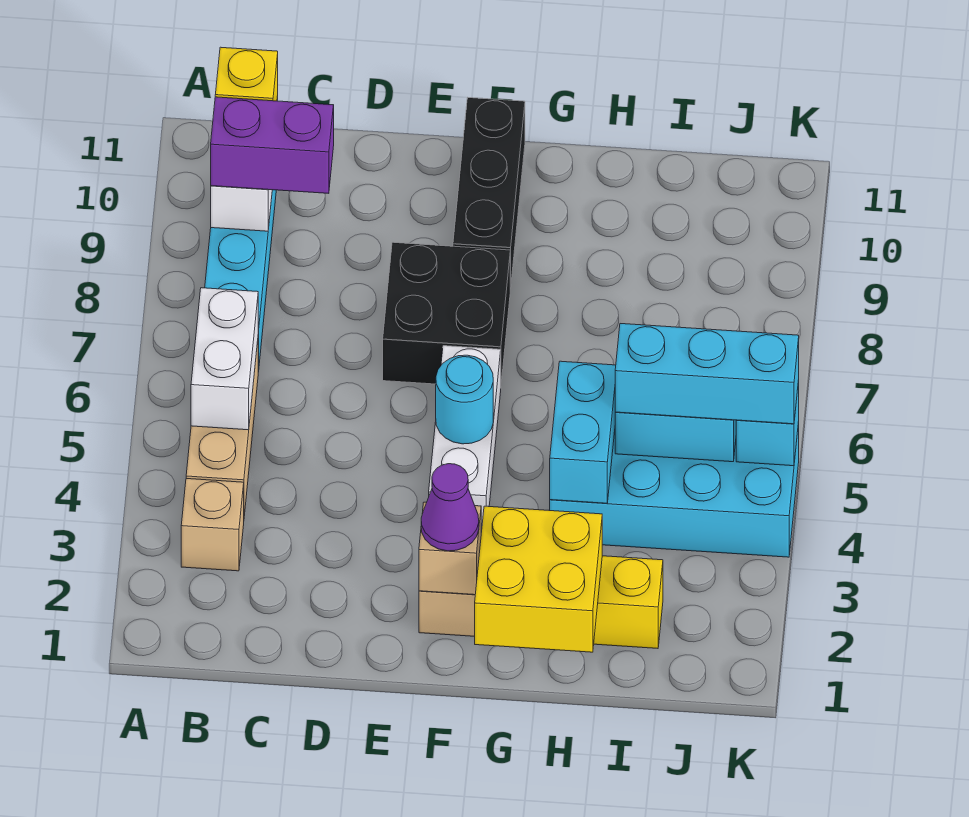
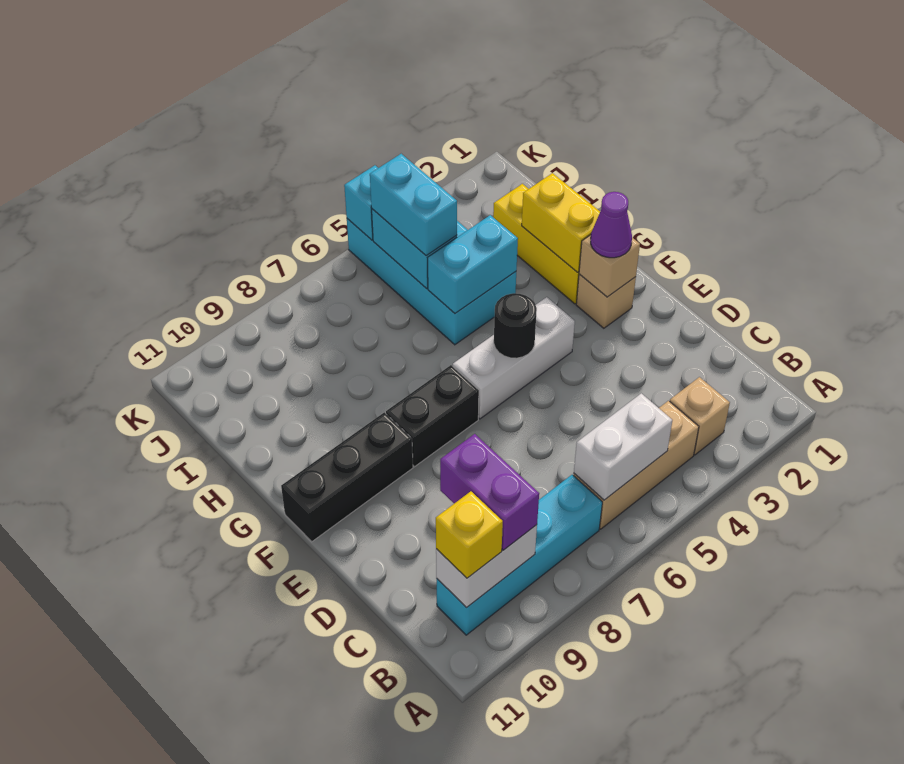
black brick E7:F8 level 1 -> black brick F7:F8 level 1
cyan round brick F5 level 2 -> black round brick F5 level 2
yellow brick G1:H2 level 2 -> yellow brick G2:H2 level 2
cyan brick I5:K5 level 3 -> cyan brick I5:J5 level 3

